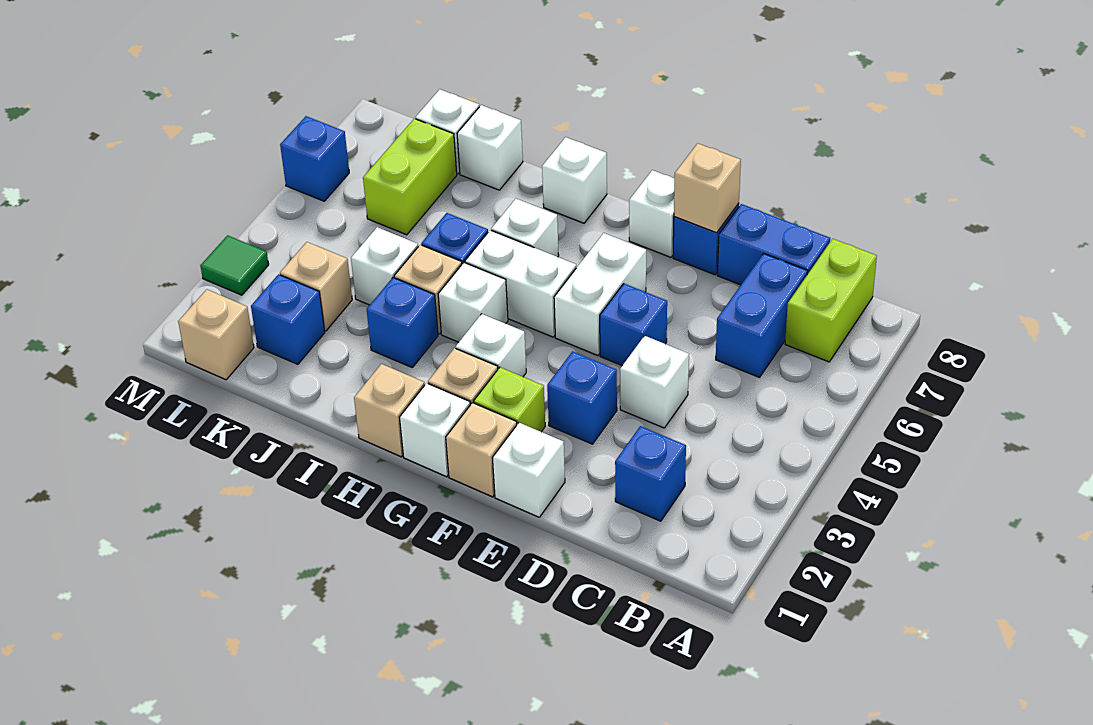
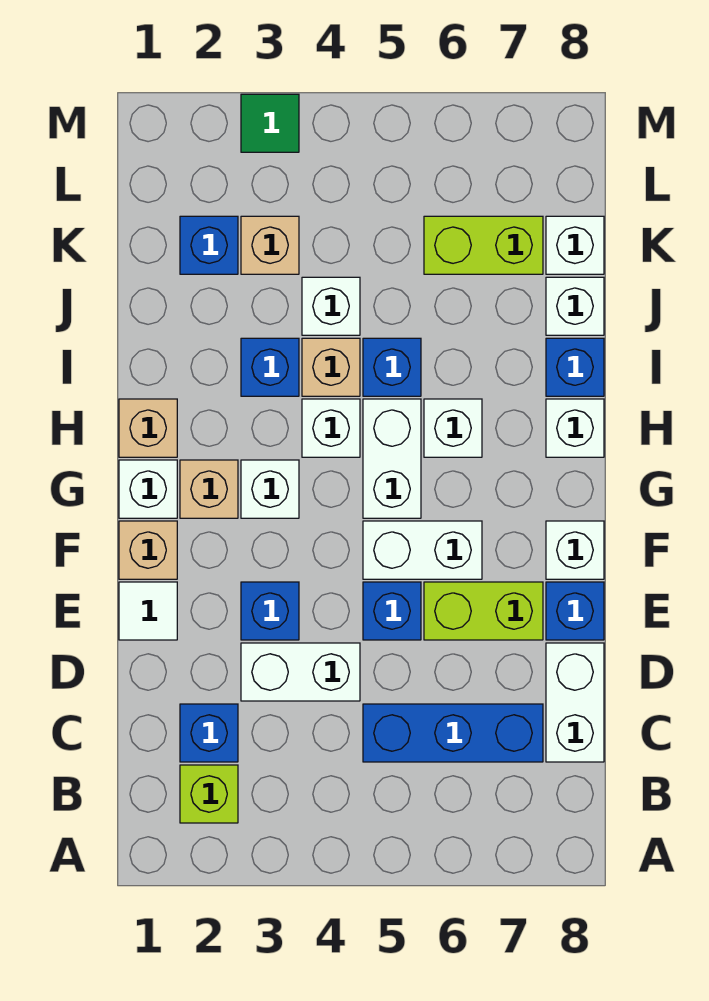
lime brick B7:B8 level 1 -> lime brick E6:E7 level 1
blue brick C6:C7 level 1 -> blue brick C5:C7 level 1
blue brick C8:D8 level 1 -> white brick C8:D8 level 1
white brick D4 level 1 -> white brick D3:D4 level 1
white brick E1 level 1 -> white tile E1 level 1
tan brick E8 level 2 -> none
lime brick F2 level 1 -> lime brick B2 level 1
tan brick L1 level 1 -> none
blue brick M6 level 1 -> blue brick I8 level 1

